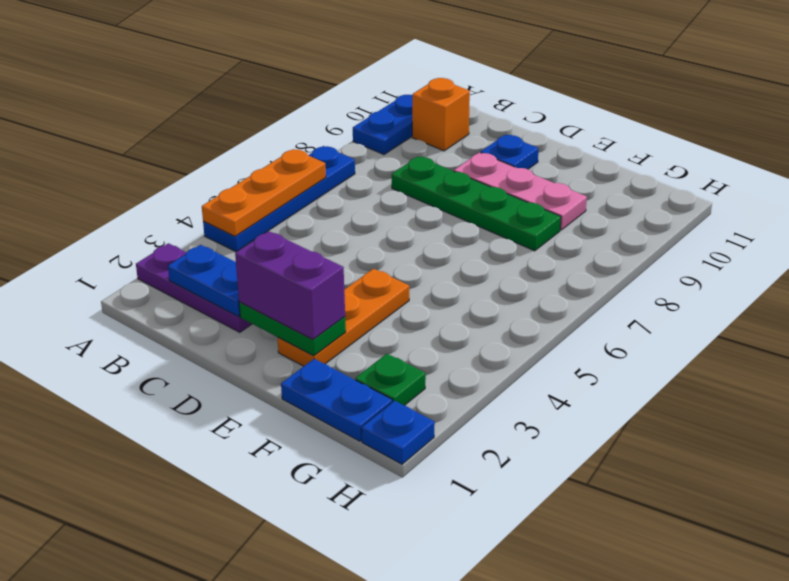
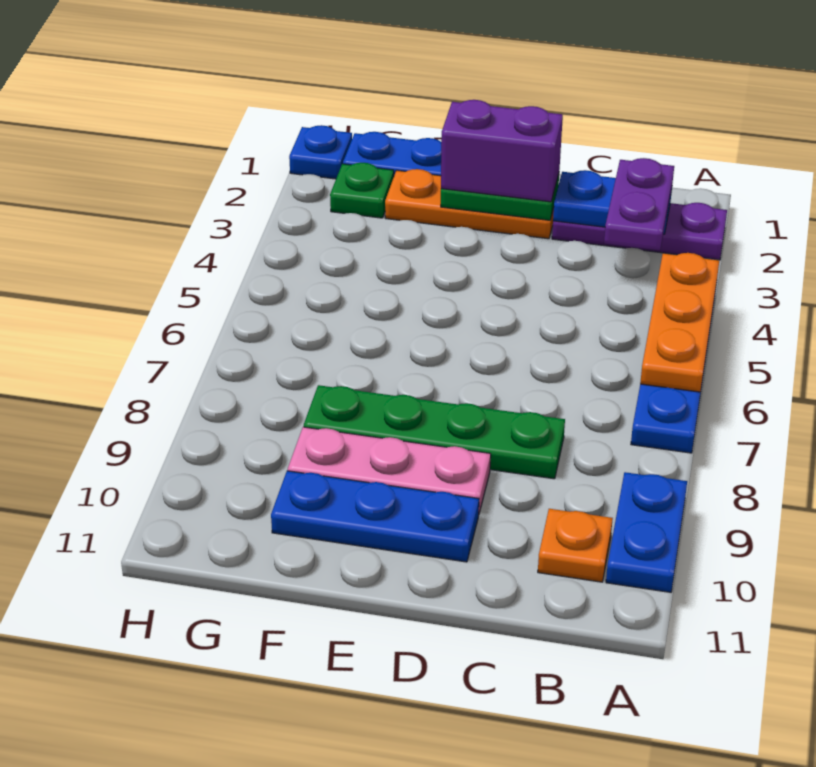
none -> purple plate B2:B3 level 3
orange brick B10 level 1 -> orange plate B10 level 1
blue plate D10 level 1 -> blue plate D10:F10 level 1
orange plate E2:E4 level 1 -> orange plate D2:F2 level 1

